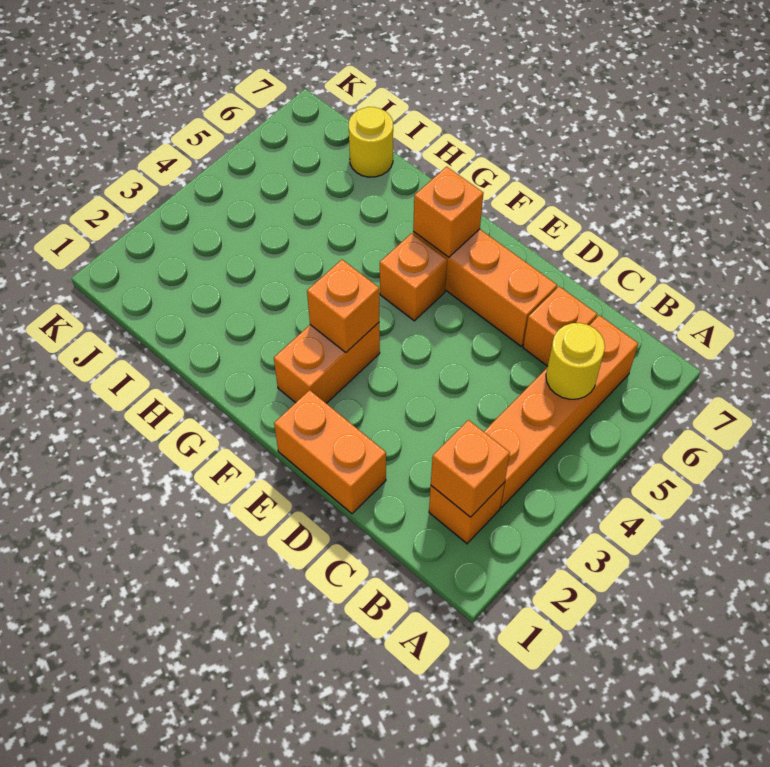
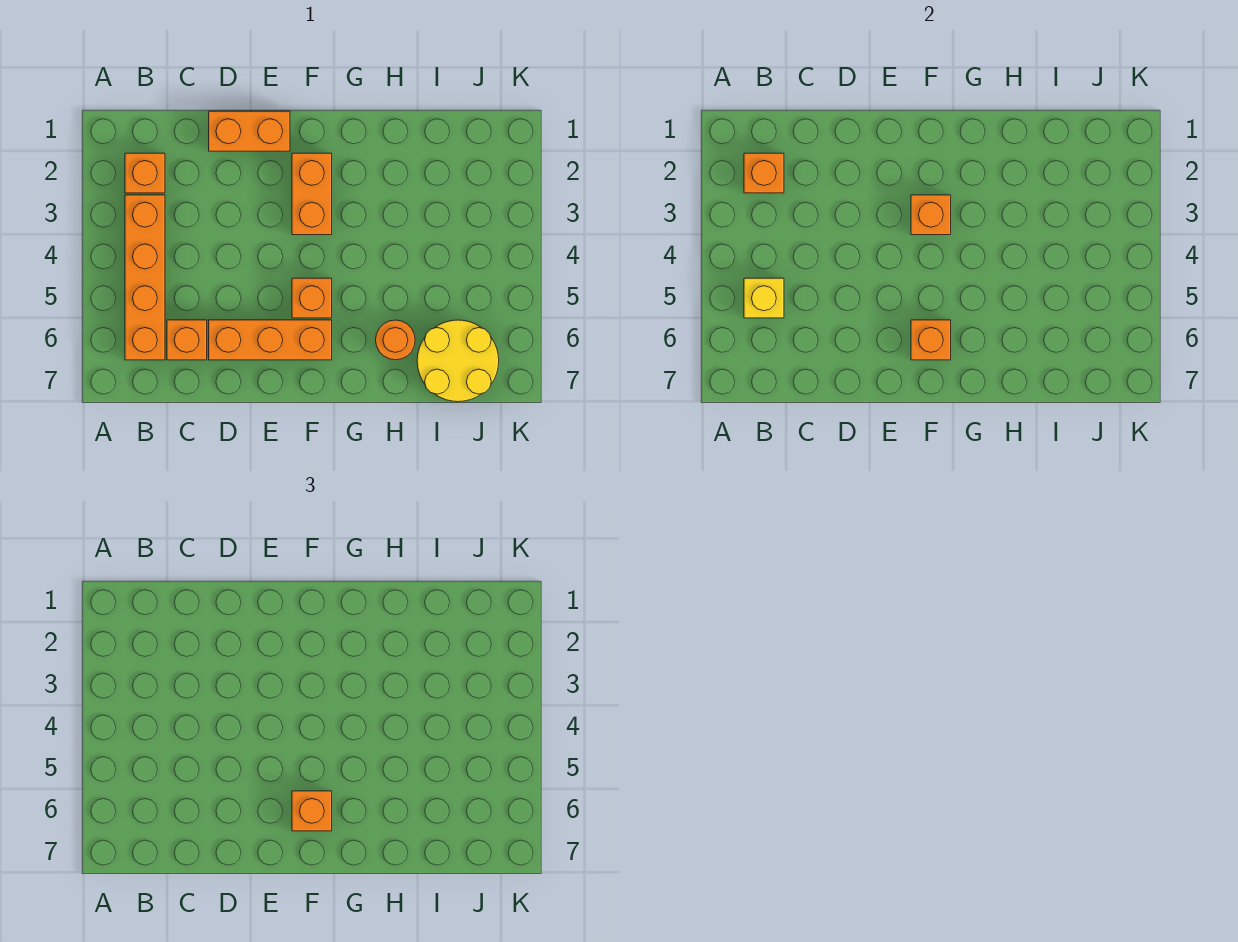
yellow round brick B5 level 2 -> yellow brick B5 level 2
none -> orange brick F6 level 3
none -> orange round brick H6 level 1
yellow round brick I7 level 1 -> yellow round brick I6:J7 level 1

